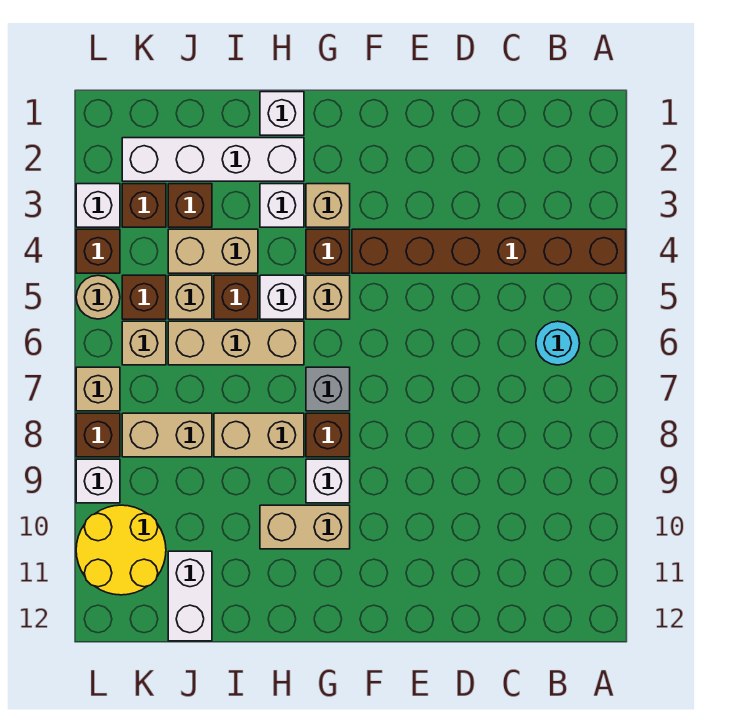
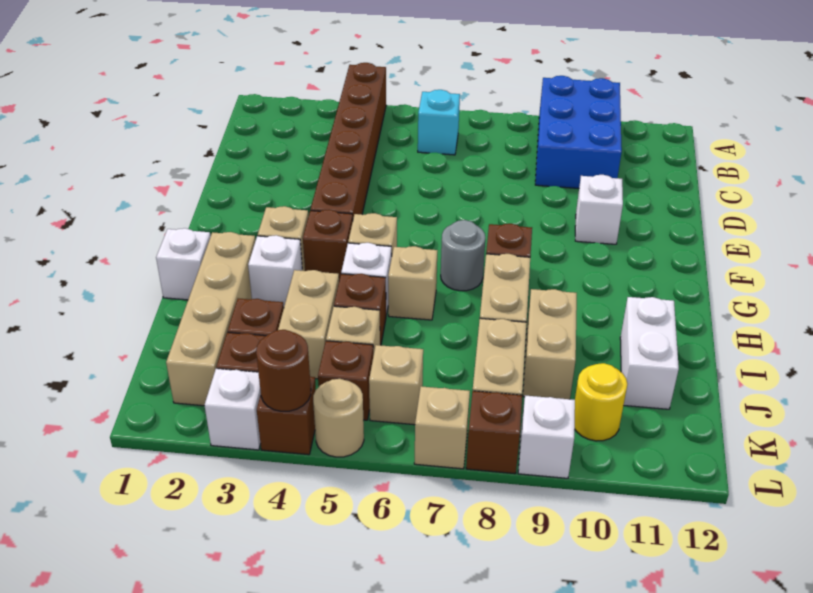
none -> blue brick A9:C10 level 1
cyan round brick B6 level 1 -> cyan brick B6 level 1
grey brick G7 level 1 -> grey round brick G7 level 1
white brick G9 level 1 -> white brick E10 level 1
tan brick G10:H10 level 1 -> tan brick I9:J9 level 1
white brick H2:K2 level 1 -> tan brick H2:K2 level 1
tan brick H6:J6 level 1 -> tan brick H6 level 1
white brick J11:J12 level 1 -> white brick I11:J11 level 1
yellow round brick K10:L11 level 1 -> yellow round brick K10 level 1
none -> brown round brick L4 level 2

